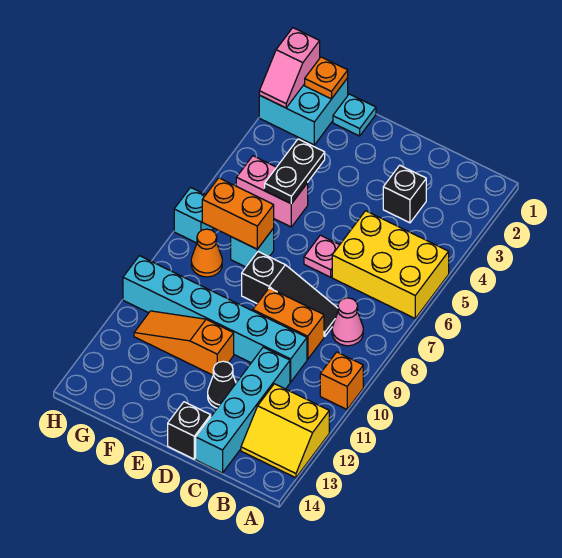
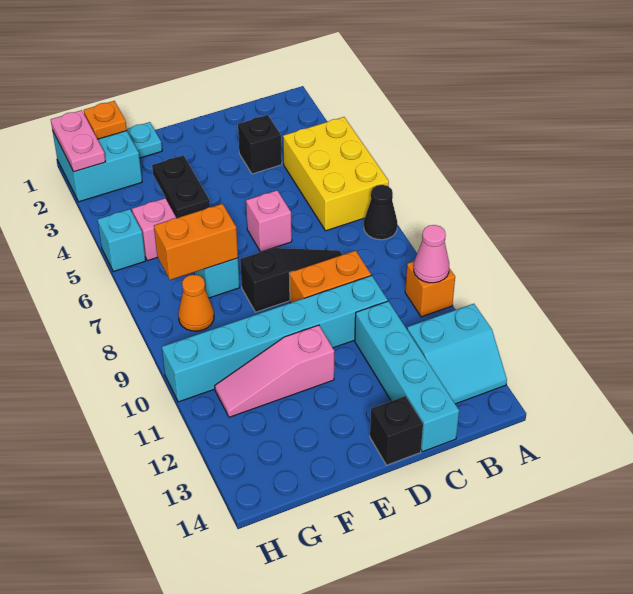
yellow brick A5:C6 level 1 -> yellow brick A4:B6 level 1
yellow slope A12:B13 level 1 top 12 -> cyan slope A12:B13 level 1 top 12
pink cone B8 level 1 -> pink cone A10 level 2
pink plate D6 level 1 -> pink brick D6 level 1
black cone D12 level 1 -> black cone A7 level 1
orange slope E11:G11 level 1 top E -> pink slope E11:G11 level 1 top E
pink slope H1:H2 level 2 top 1 -> pink plate H1:H2 level 2
cyan brick H7 level 1 -> cyan brick H5 level 1

